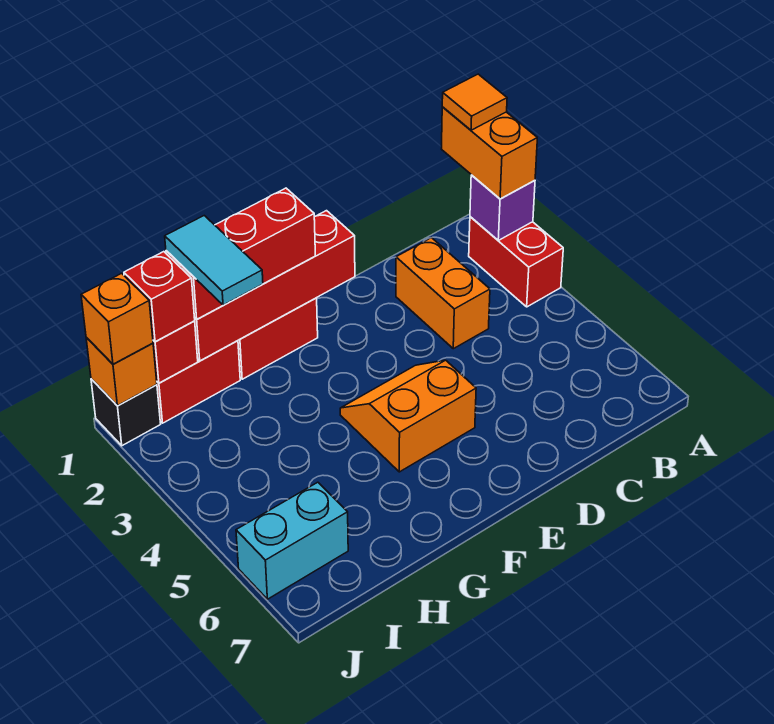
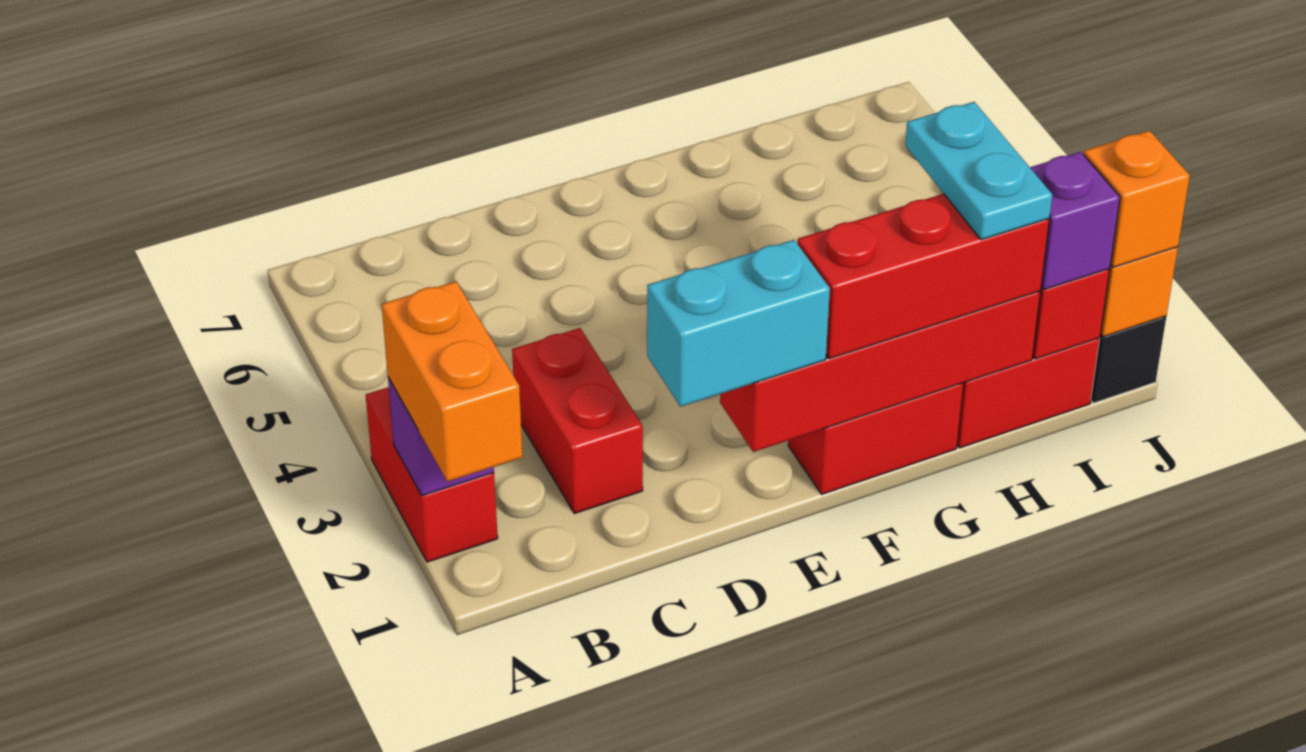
orange tile A1 level 4 -> none
orange brick C2:C3 level 1 -> red brick C2:C3 level 1
orange slope E4:F5 level 1 top 5 -> none
cyan tile H1:H2 level 4 -> cyan plate H1:H2 level 4
red brick I1 level 3 -> purple brick I1 level 3
cyan brick I6:J6 level 1 -> cyan brick D1:E1 level 3

